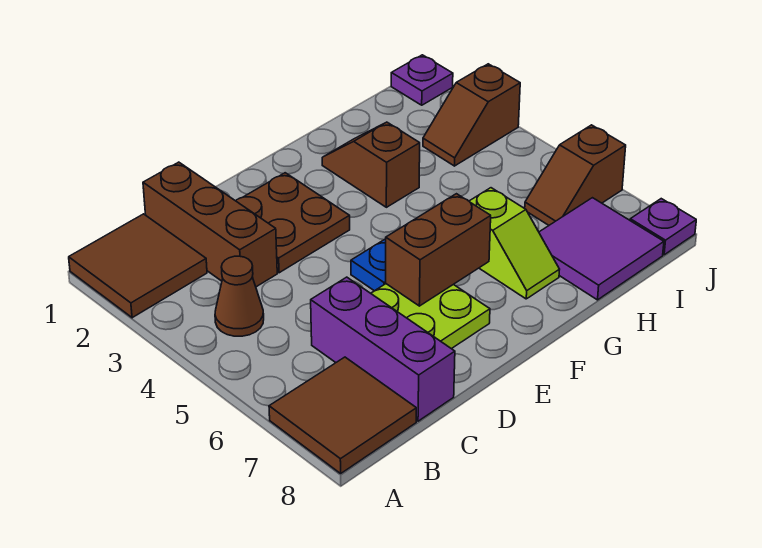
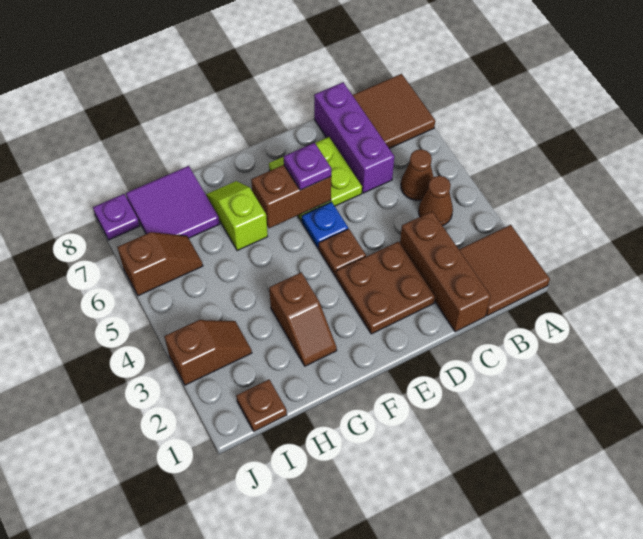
none -> brown cone B5 level 1
none -> brown plate E4 level 1
none -> brown plate I1 level 1
purple plate J1 level 1 -> purple plate E6 level 3

